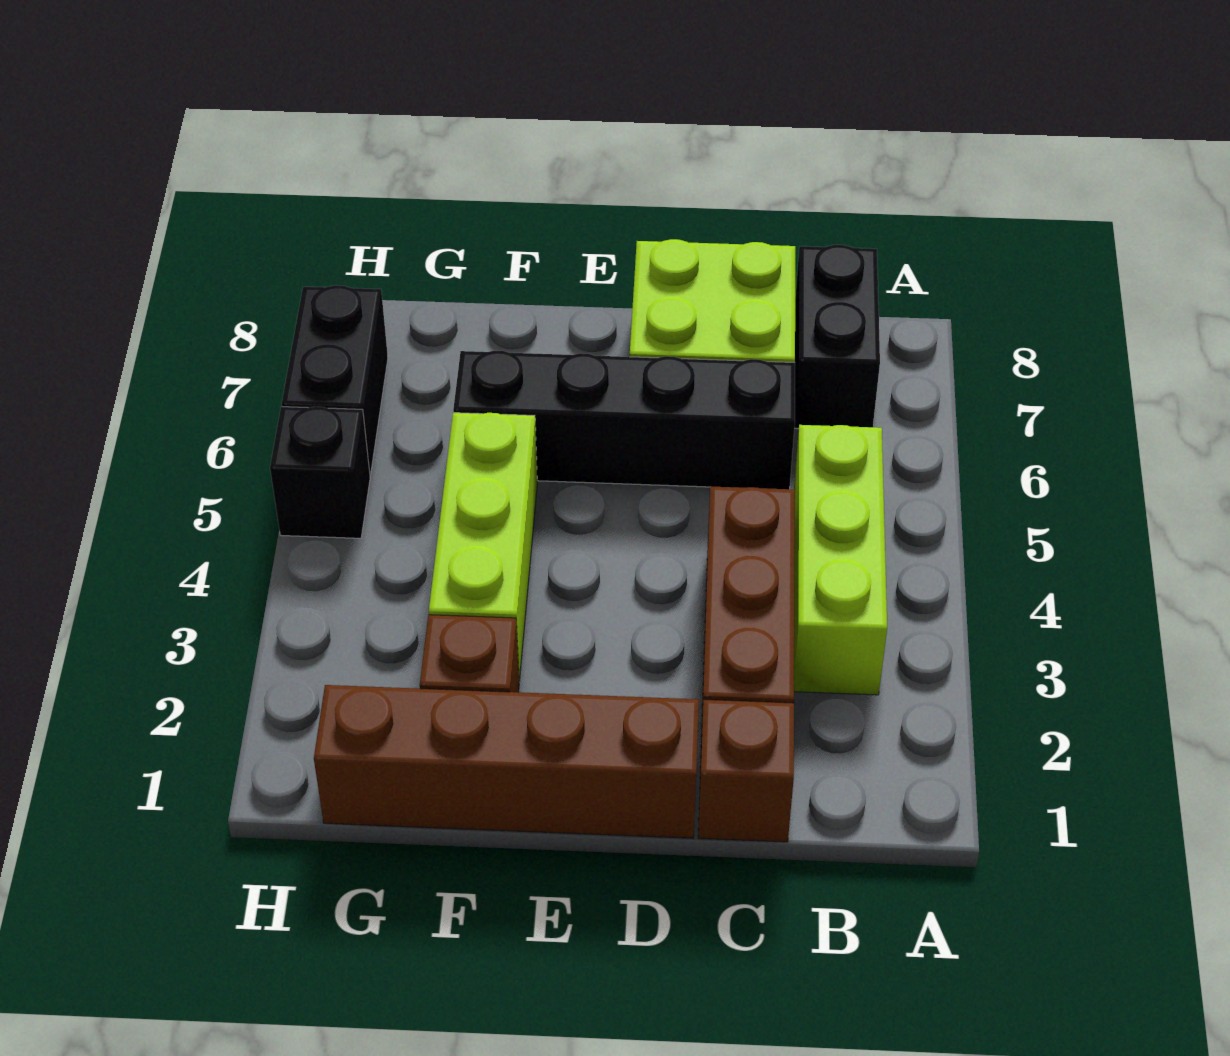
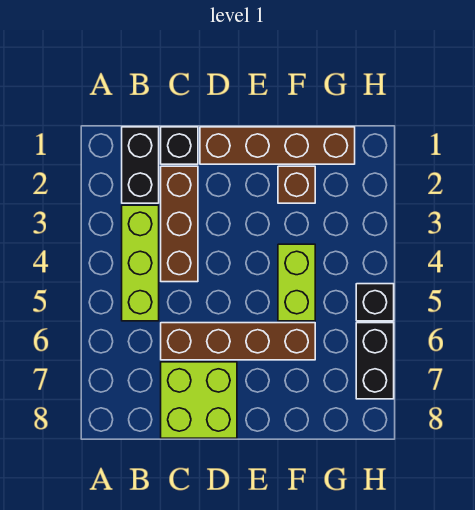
black brick B7:B8 level 1 -> black brick B1:B2 level 1
brown brick C1 level 1 -> black brick C1 level 1
black brick C6:F6 level 1 -> brown brick C6:F6 level 1
lime brick F3:F5 level 1 -> lime brick F4:F5 level 1

